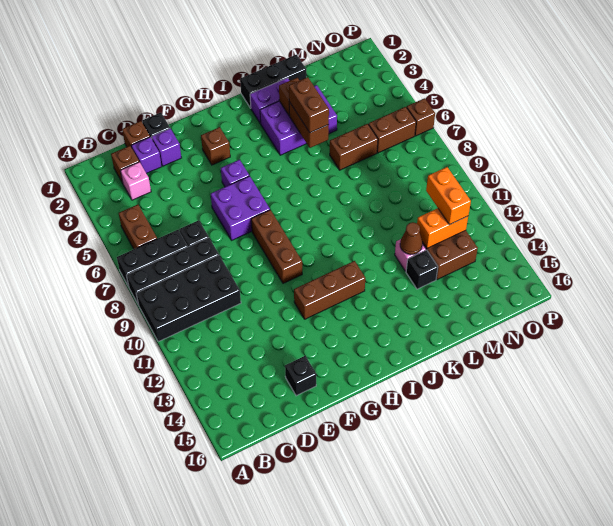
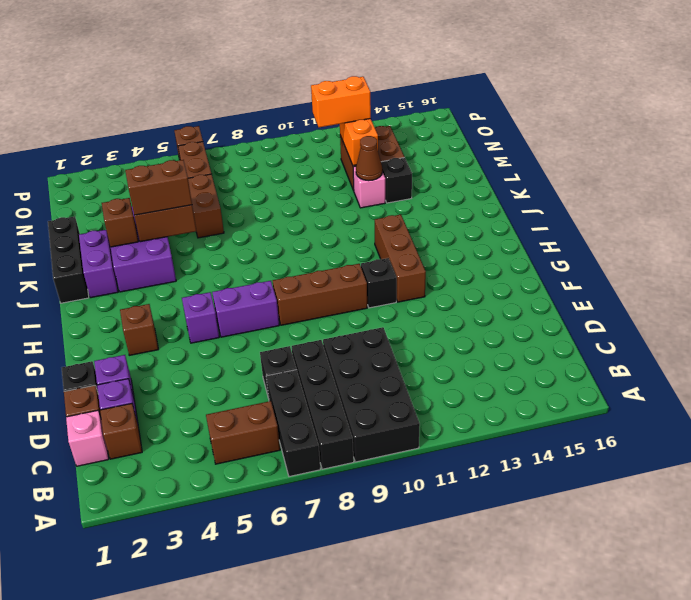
pink brick C3 level 1 -> pink brick C1 level 1
black brick E15 level 1 -> black brick G11 level 1
purple brick F6:G7 level 1 -> purple brick G6:G7 level 1

